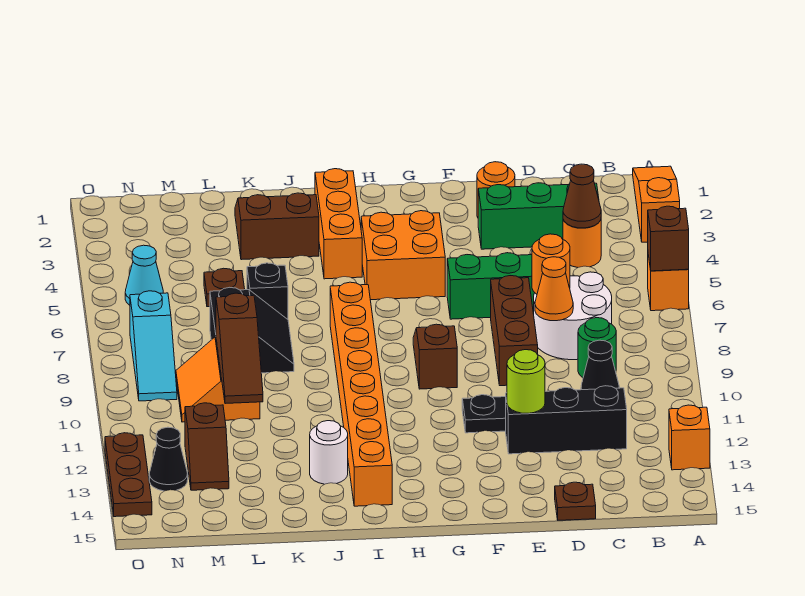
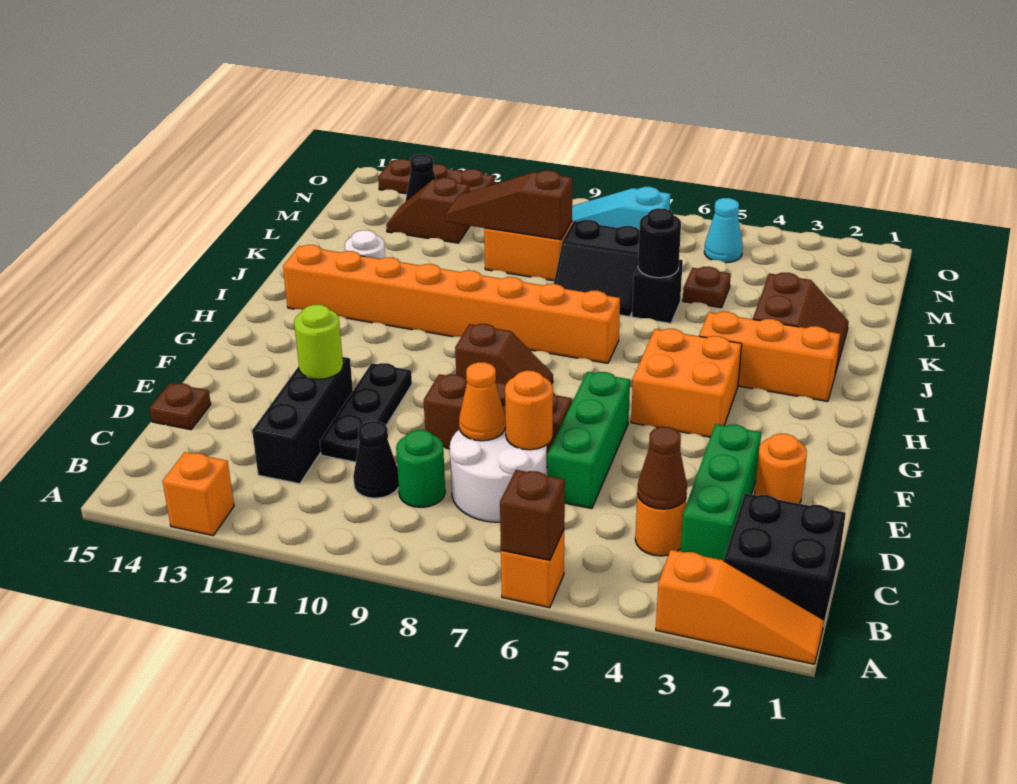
none -> black brick B1:C2 level 1
none -> black round brick K6 level 2

